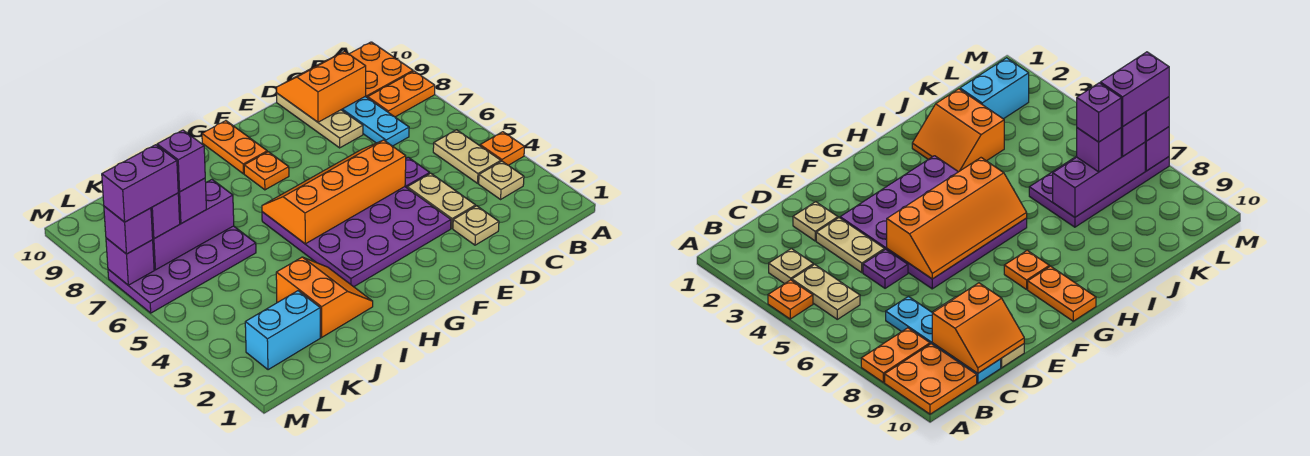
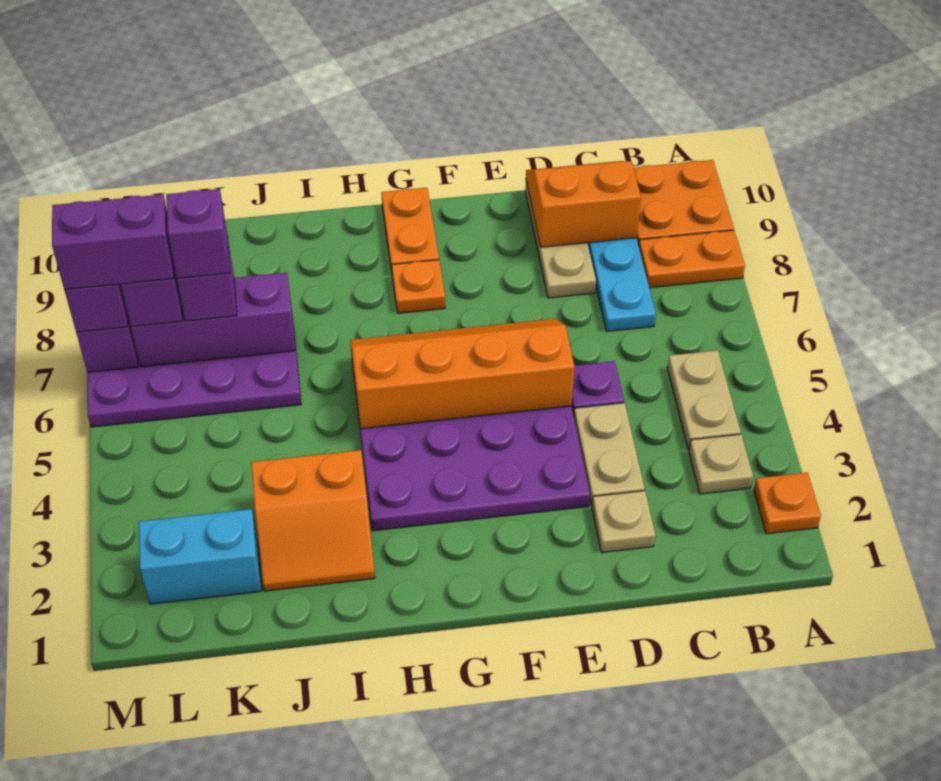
orange plate A4 level 1 -> orange plate A2 level 1
orange slope I2:J3 level 1 top J -> orange slope I2:J3 level 1 top 3

